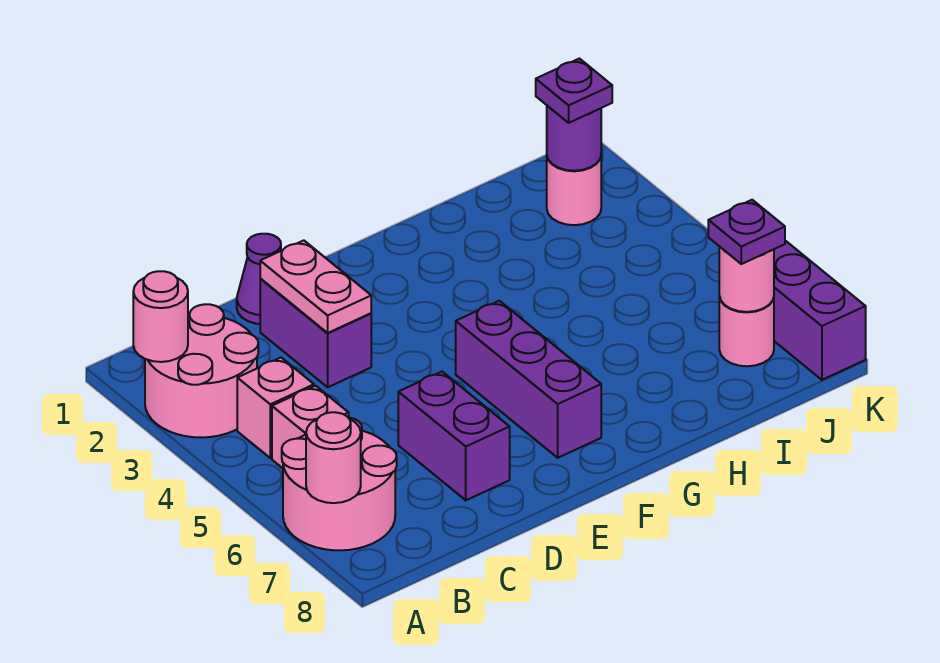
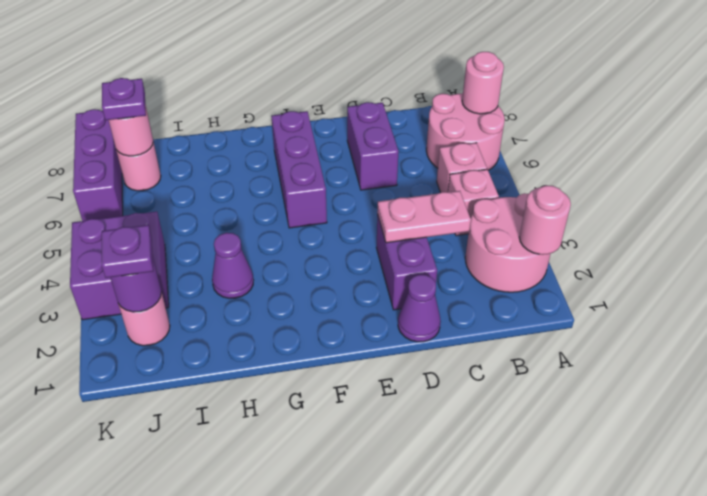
pink plate D2:D3 level 2 -> pink plate C3:D3 level 2
none -> purple cone H3 level 1
none -> purple brick J3:K4 level 1

